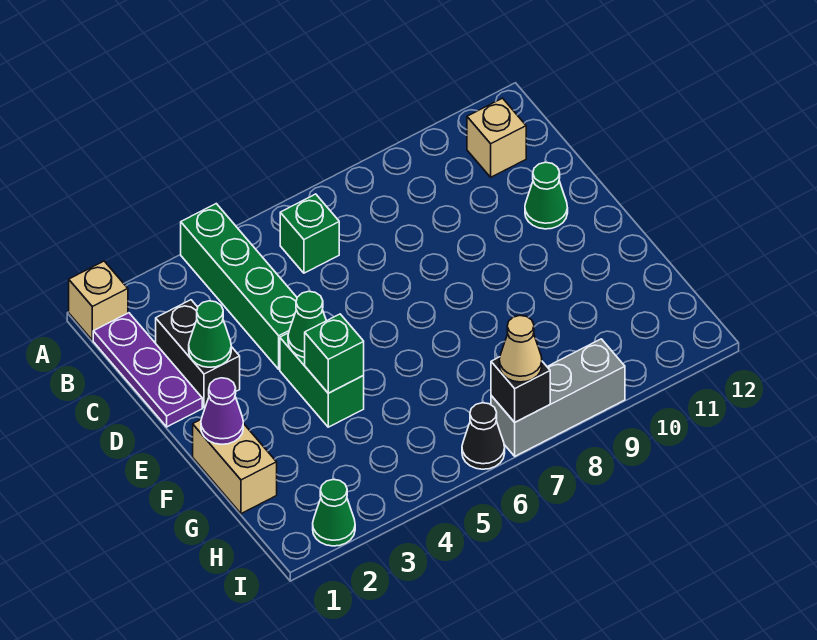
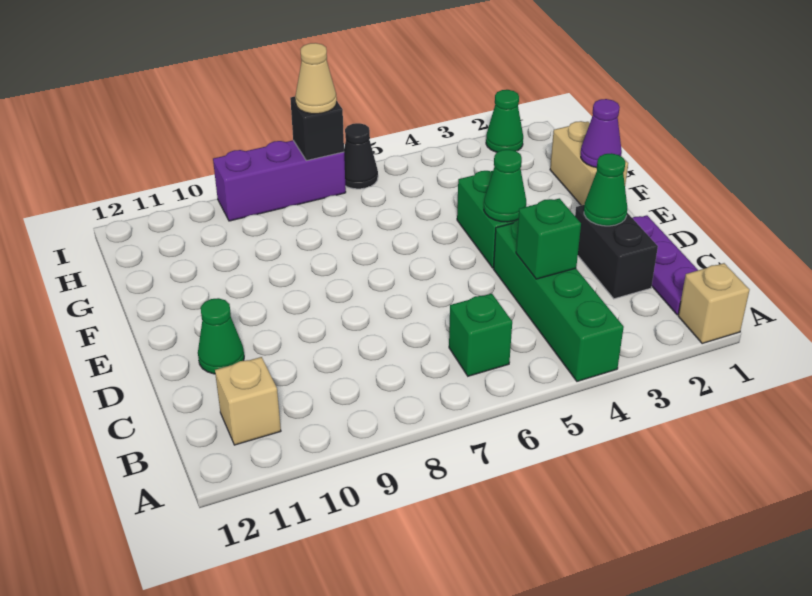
green brick F4 level 2 -> green brick C4 level 2
grey brick I7:I9 level 1 -> purple brick I7:I9 level 1

